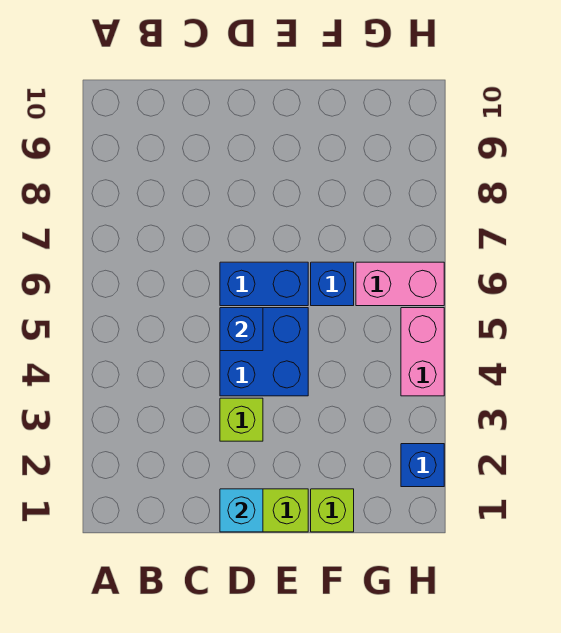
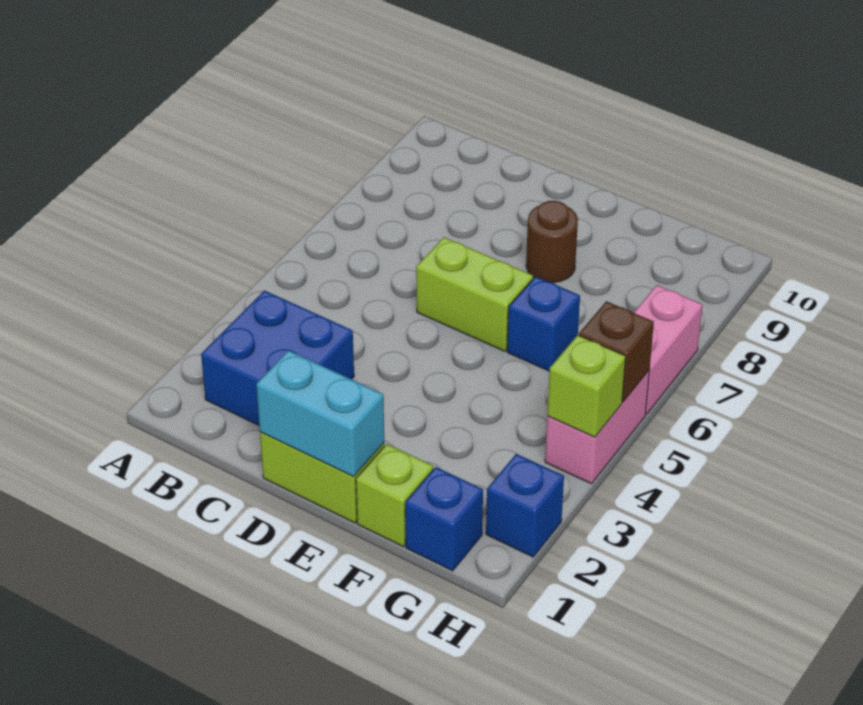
cyan brick D1 level 2 -> cyan brick D1:E1 level 2
lime brick D3 level 1 -> lime brick H4 level 2
blue brick D4:E5 level 1 -> blue brick B2:C3 level 1
blue brick D5 level 2 -> blue brick G1 level 1
blue brick D6:E6 level 1 -> lime brick D6:E6 level 1
none -> brown round brick E8 level 1
pink brick G6:H6 level 1 -> pink brick H6:H7 level 1
none -> brown brick H5 level 2

